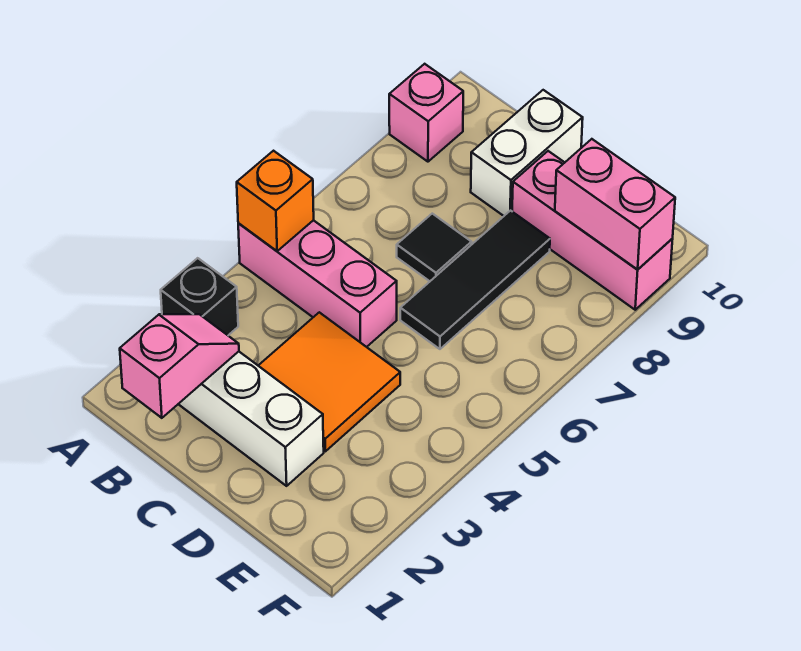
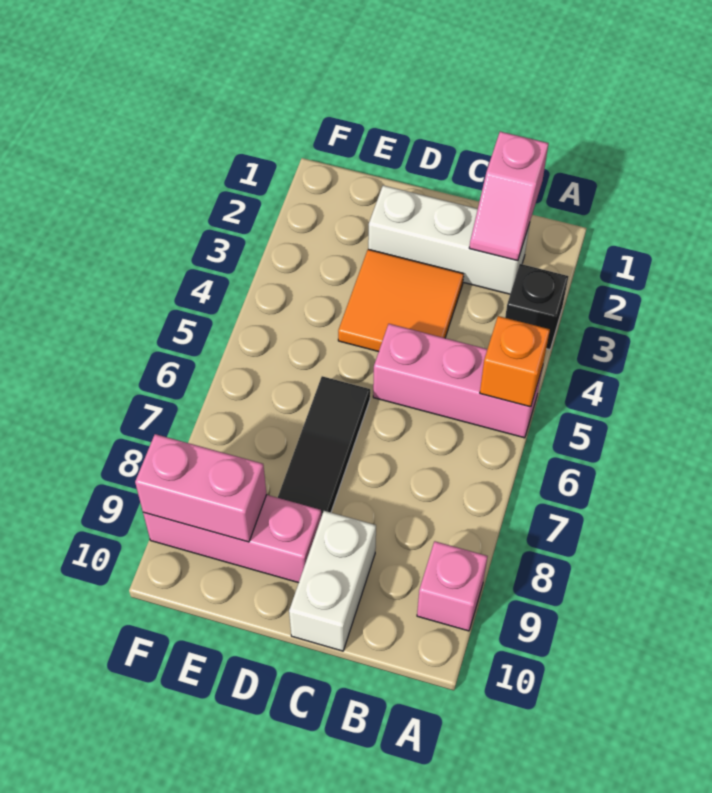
black tile C7 level 1 -> none

